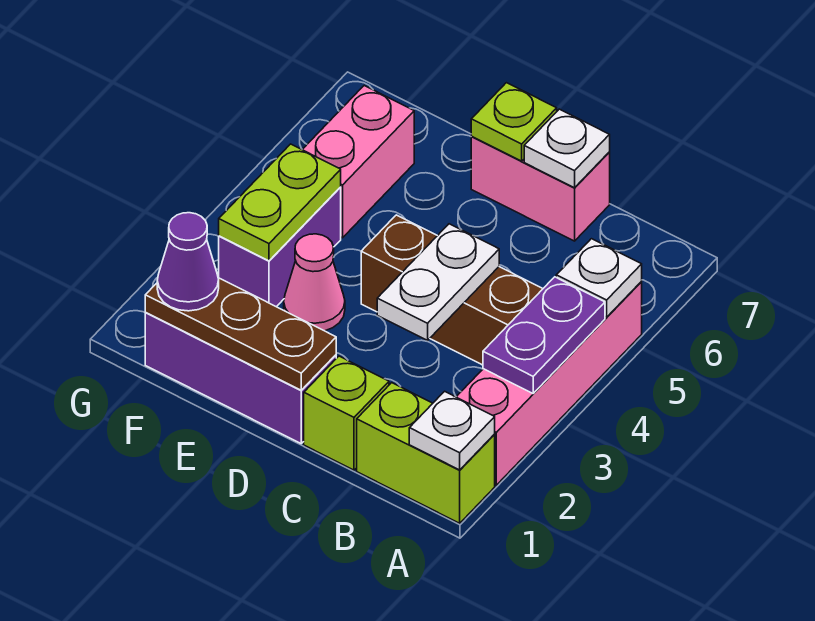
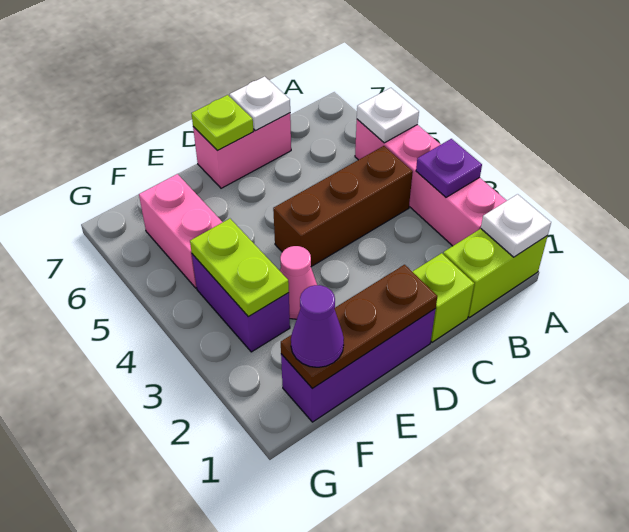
purple plate A3:A4 level 2 -> purple plate A3 level 2
white plate C3:C4 level 2 -> none

